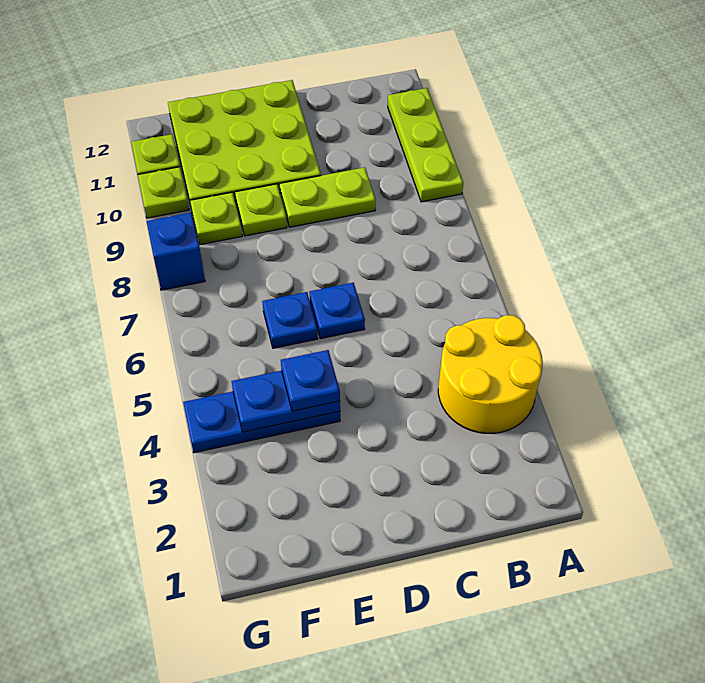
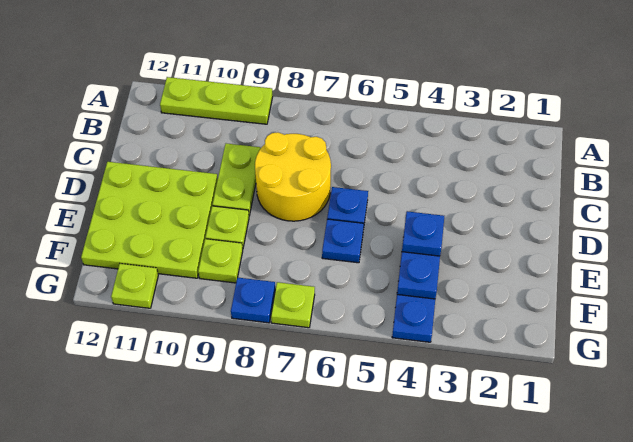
yellow round brick A3:B4 level 1 -> yellow round brick C7:D8 level 1
blue brick G8 level 1 -> blue plate G8 level 1
lime plate G10 level 1 -> lime plate G7 level 1

